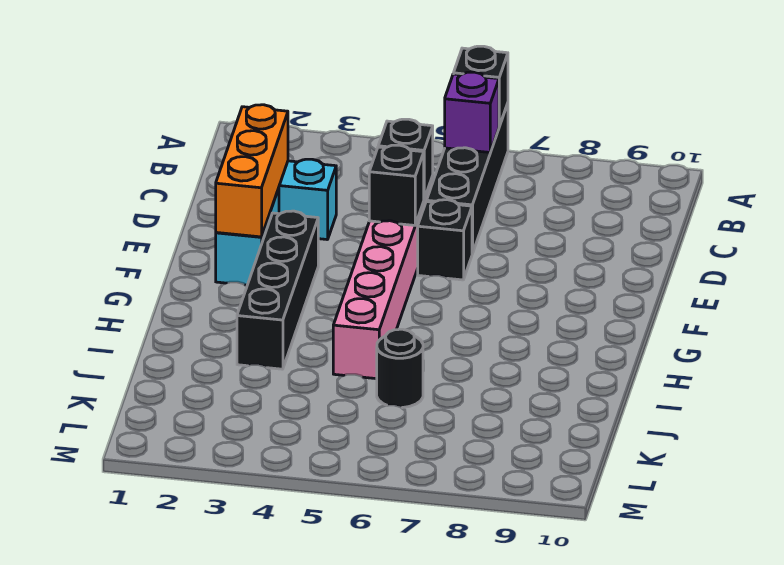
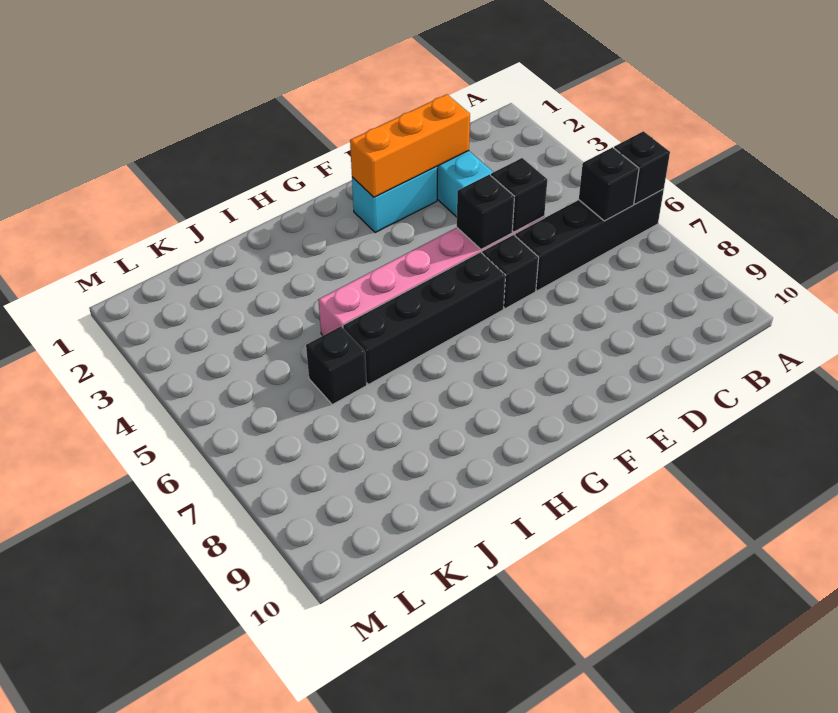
purple brick B6 level 2 -> black brick B6 level 2
black brick F3:I3 level 1 -> black brick F6:I6 level 1
black round brick J6 level 1 -> black brick J6 level 1

